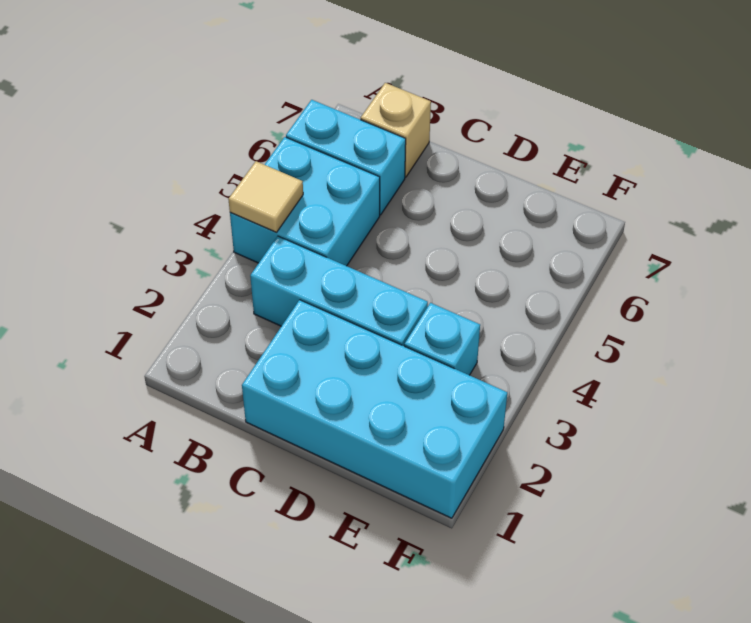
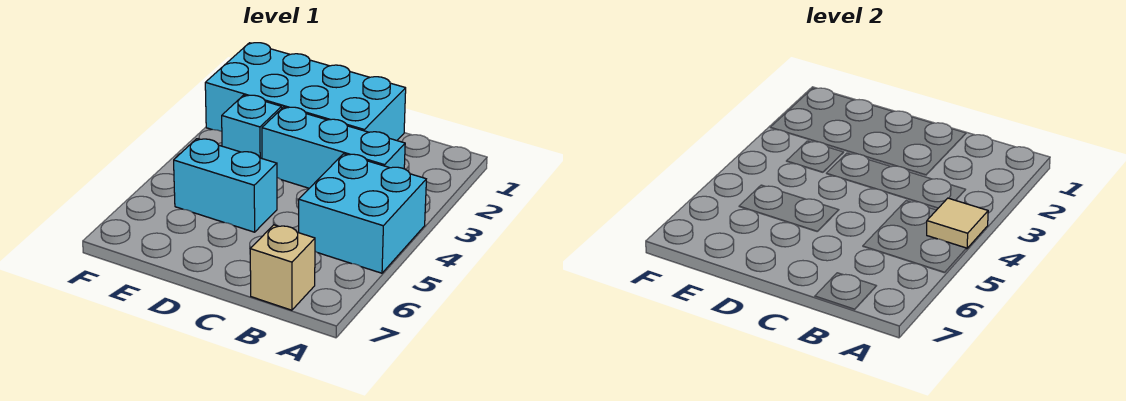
cyan brick A6:B6 level 1 -> cyan brick D5:E5 level 1

